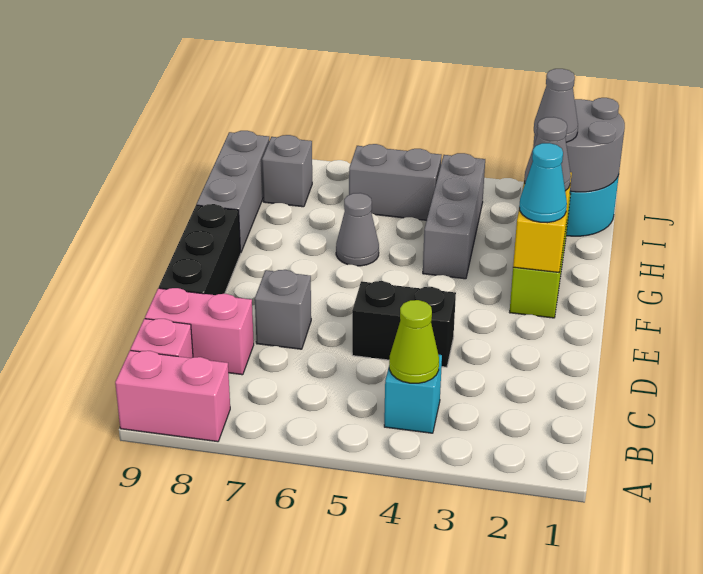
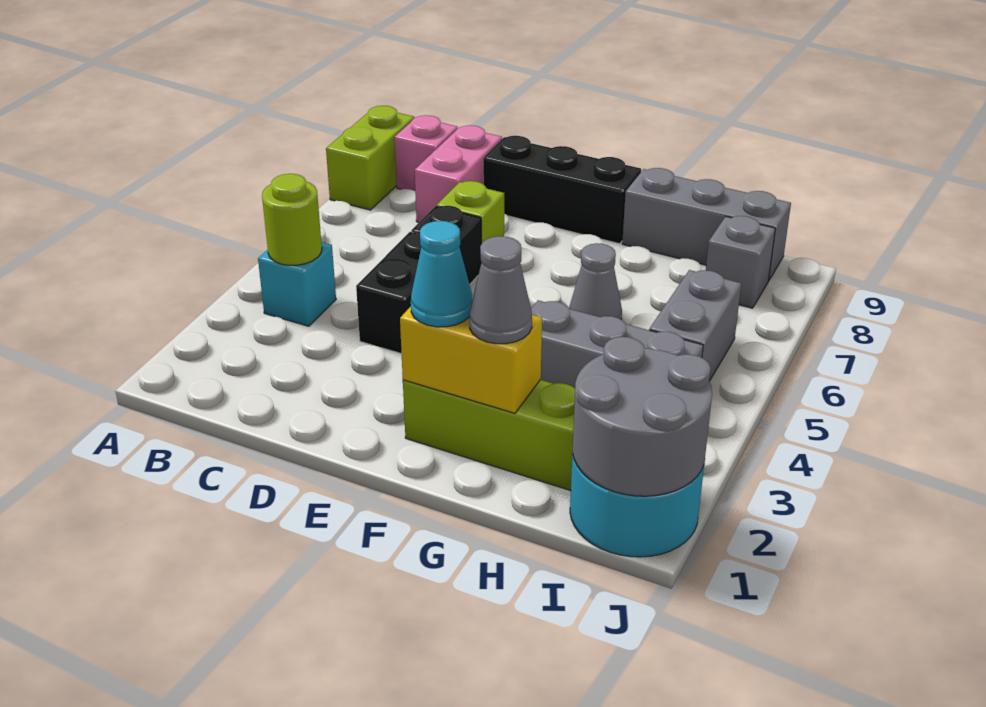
pink brick A8:A9 level 1 -> lime brick A8:A9 level 1
lime cone B4 level 2 -> lime round brick B4 level 2
none -> black brick D6 level 1
grey brick D7 level 1 -> lime brick D7 level 1
grey cone I2 level 3 -> none

